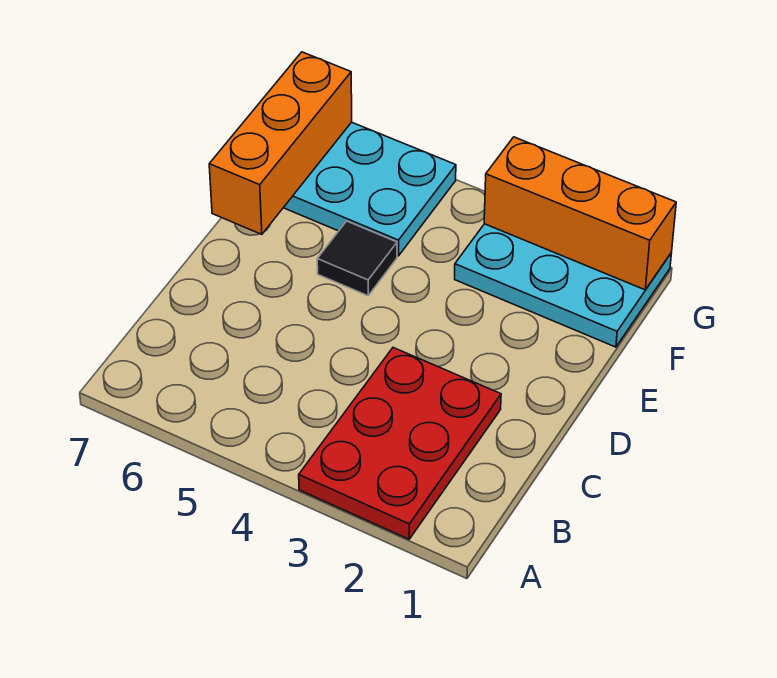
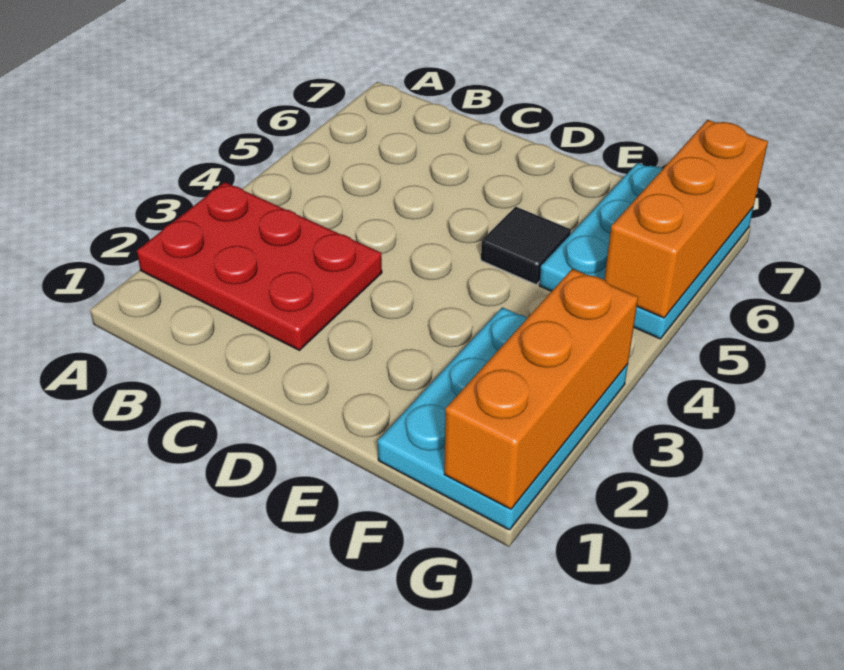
orange brick E7:G7 level 2 -> orange brick G5:G7 level 2

